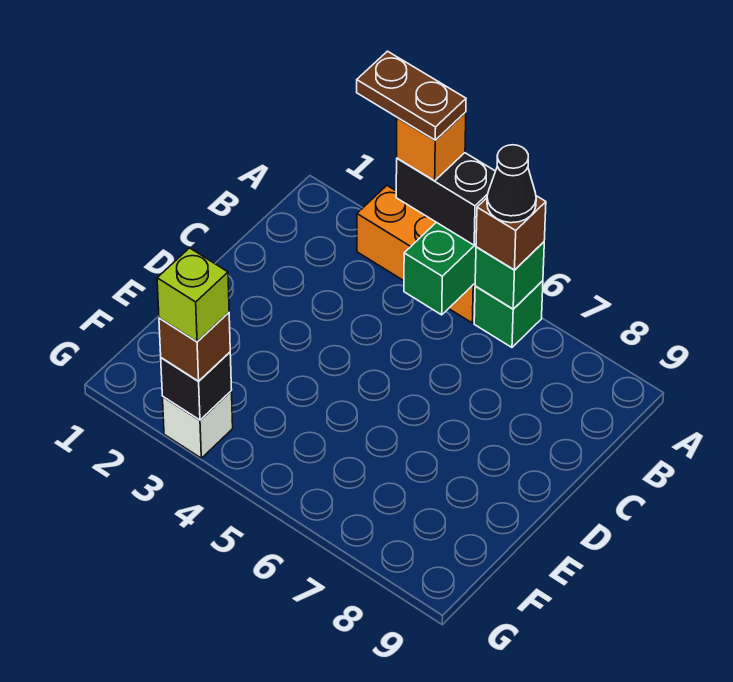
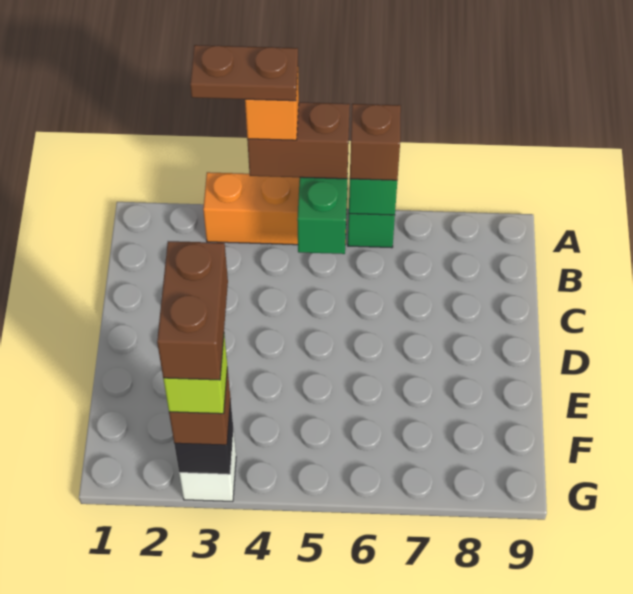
black brick A4:A5 level 3 -> brown brick A4:A5 level 3
black cone A6 level 4 -> none
none -> brown brick F3:G3 level 5

